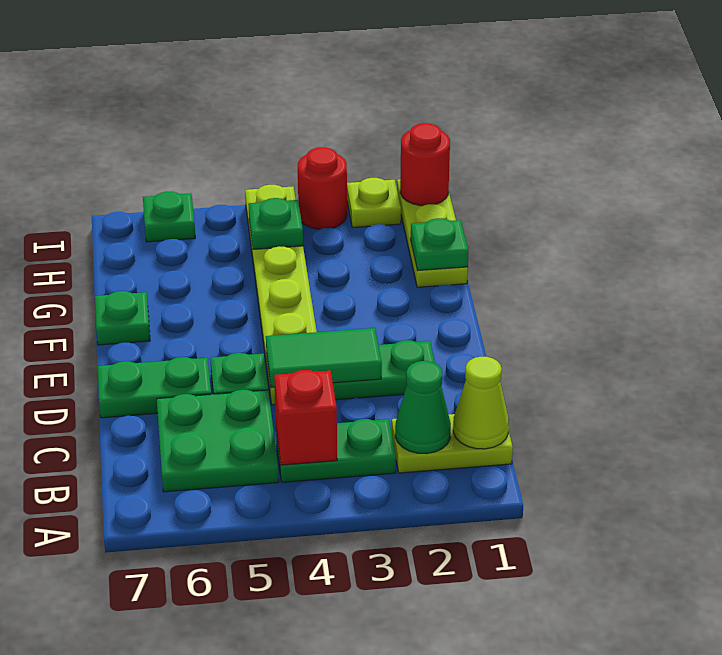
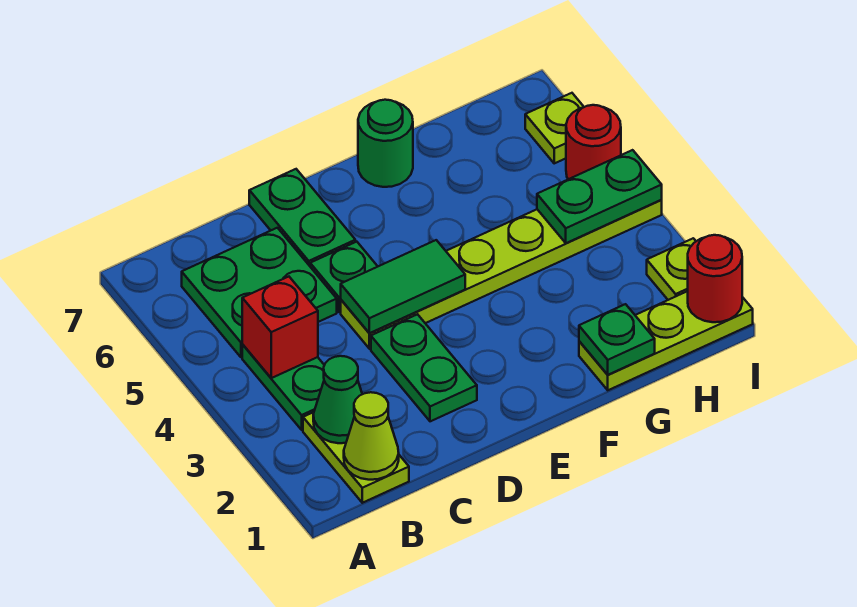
green tile D3:D4 level 2 -> green tile D4:E4 level 2
green plate F7 level 1 -> green round brick F7 level 1
green plate H4 level 2 -> green plate H4:I4 level 2
red round brick I3 level 1 -> red round brick I5 level 1
green plate I6 level 1 -> lime plate I6 level 1

